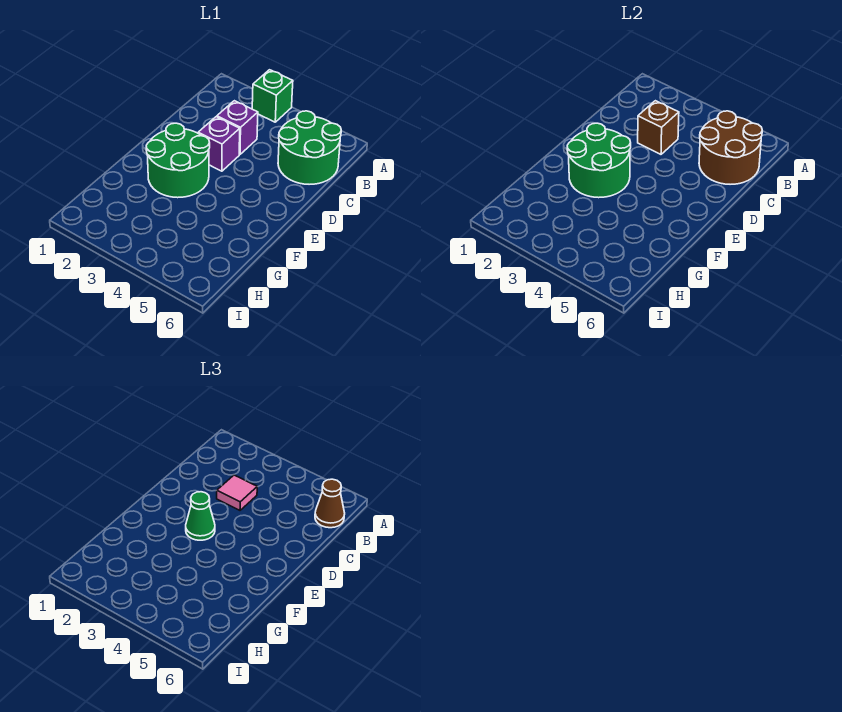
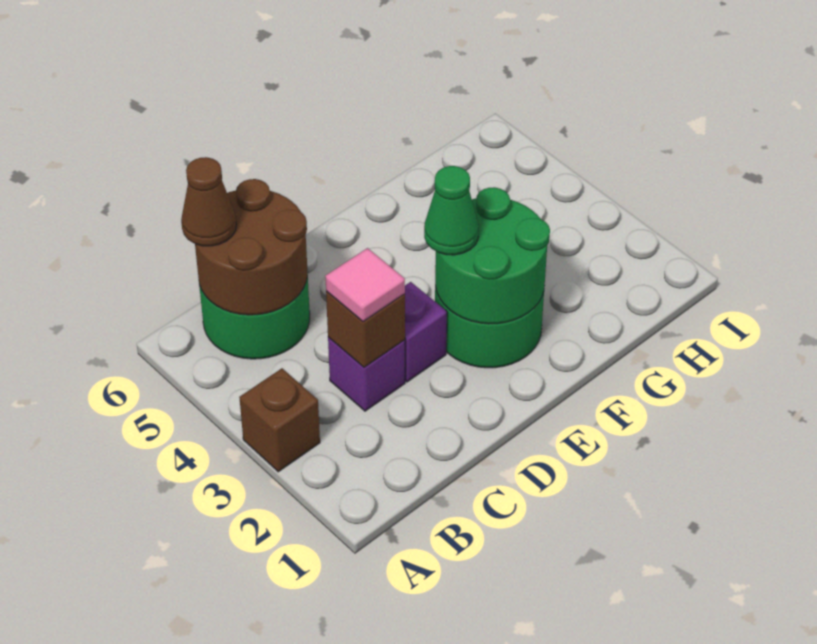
green brick A3 level 1 -> brown brick A3 level 1

